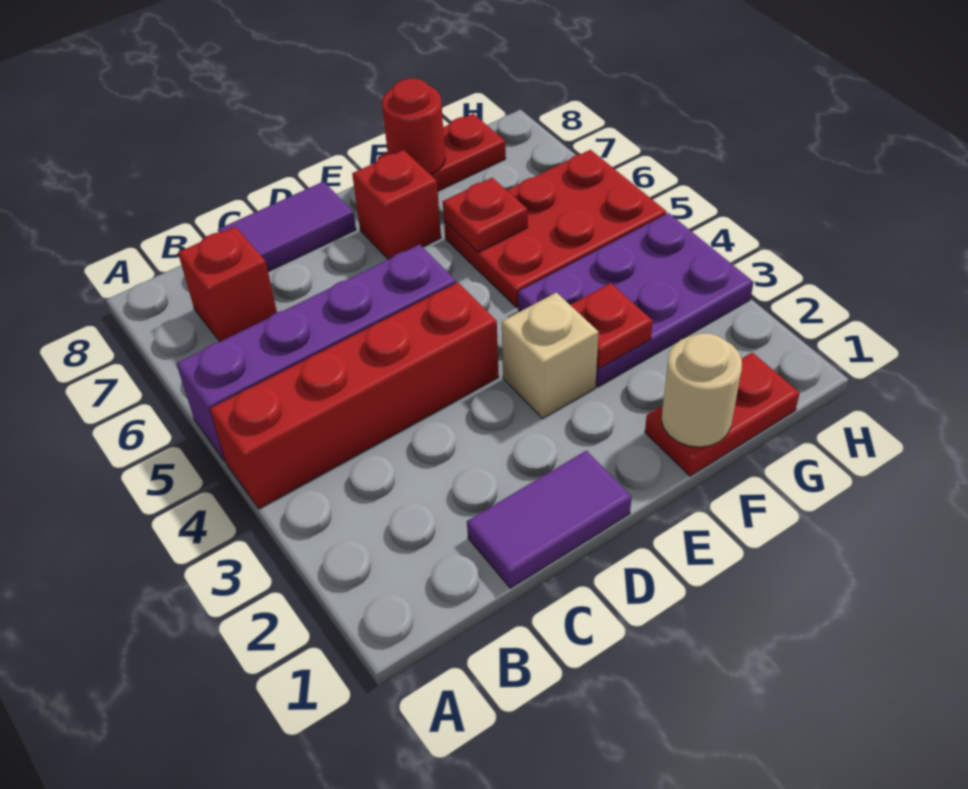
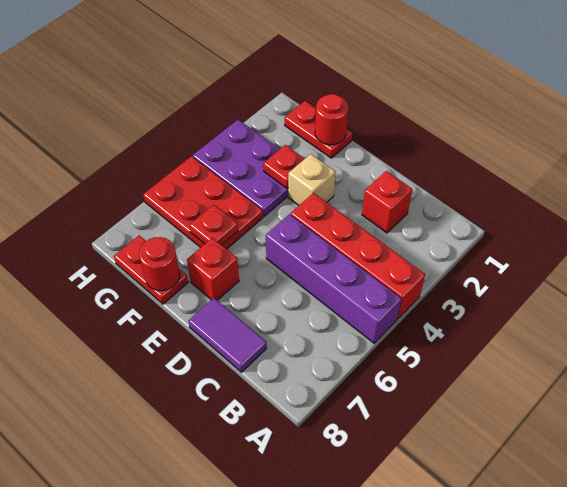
red brick B7 level 1 -> red brick C2 level 1
purple tile C1:D1 level 1 -> none
tan round brick F1 level 2 -> red round brick F1 level 2

